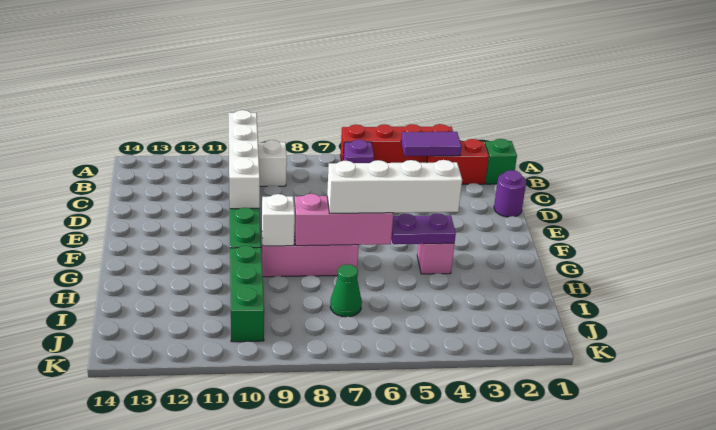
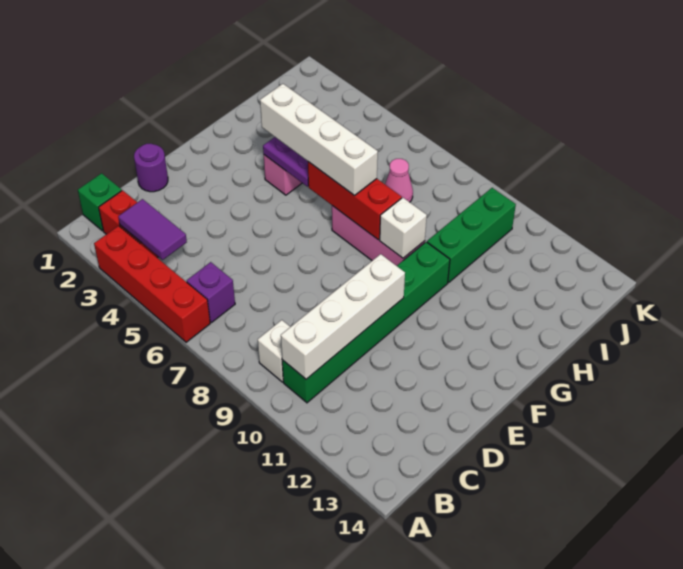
pink brick G6:G8 level 2 -> red brick G6:G8 level 2
green cone I7 level 1 -> pink cone I7 level 1

